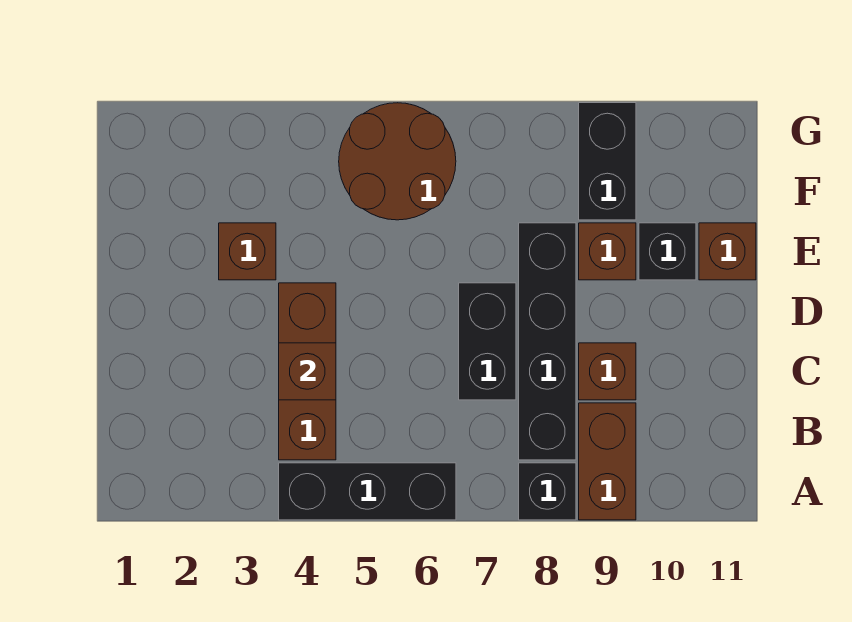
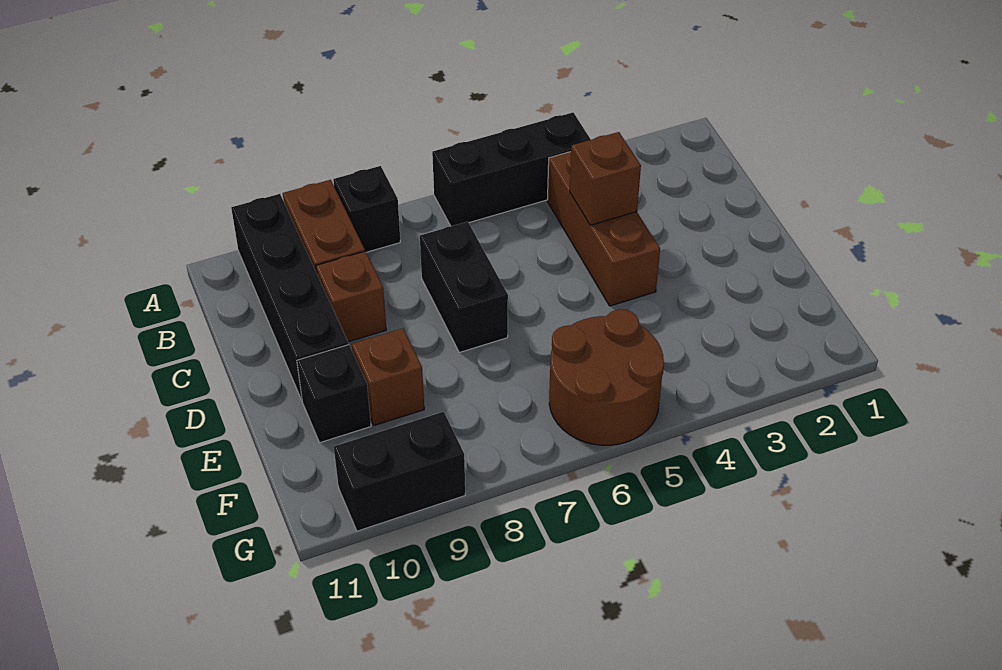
black brick B8:E8 level 1 -> black brick A10:D10 level 1
brown brick E3 level 1 -> none
brown brick E11 level 1 -> none
black brick F9:G9 level 1 -> black brick G9:G10 level 1

